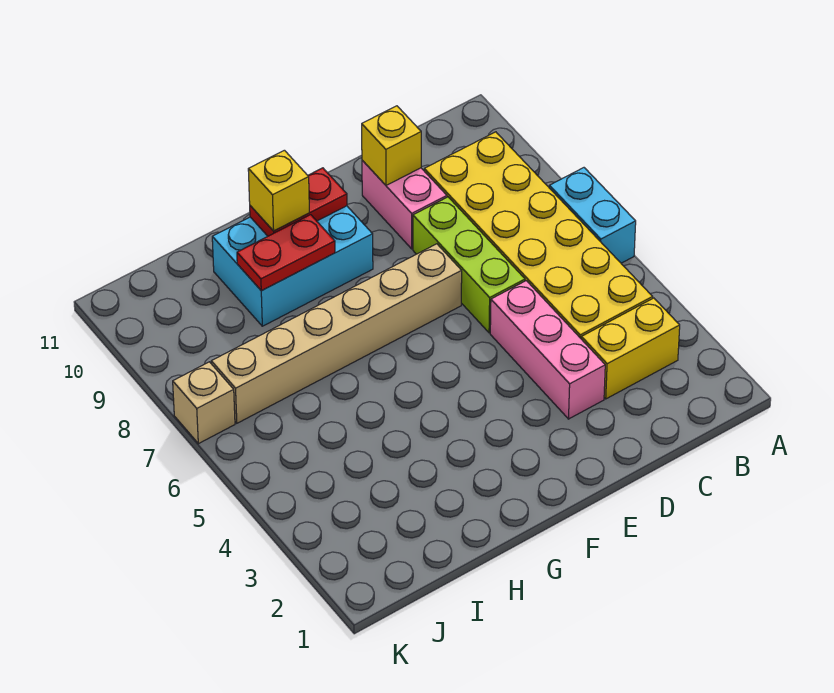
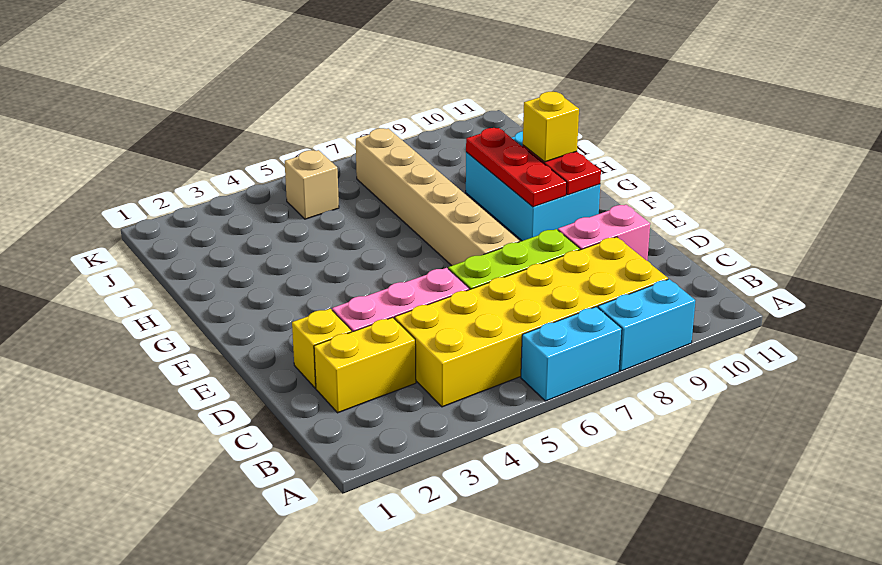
none -> cyan brick A8:A9 level 1
yellow brick B3:C3 level 1 -> yellow brick C2:C3 level 1
yellow brick D10 level 2 -> yellow brick D2 level 1
red plate G9:H9 level 2 -> red plate F9:H9 level 2
tan brick K7 level 1 -> tan brick J5 level 1

